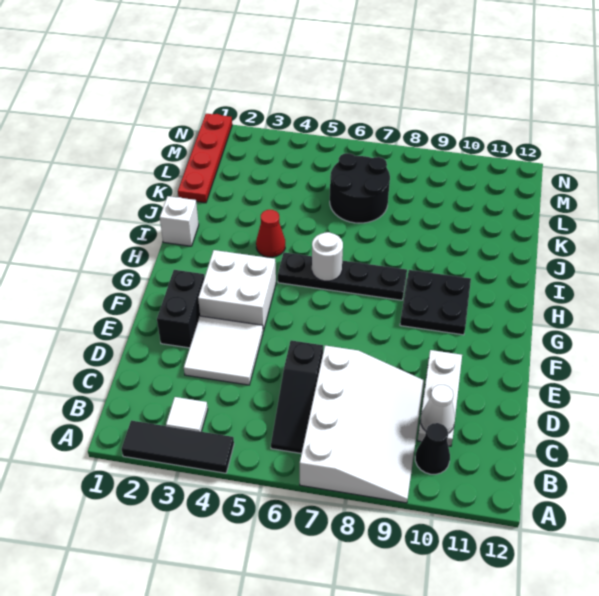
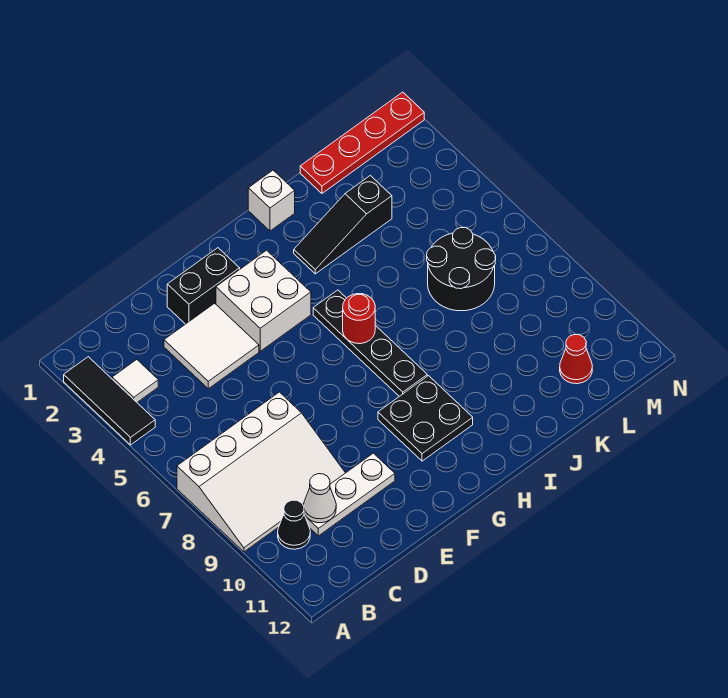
black slope B6:D6 level 1 top D -> black slope I3:K3 level 1 top K
white round brick H6 level 2 -> red round brick H6 level 2
red cone I4 level 1 -> red cone L11 level 1

